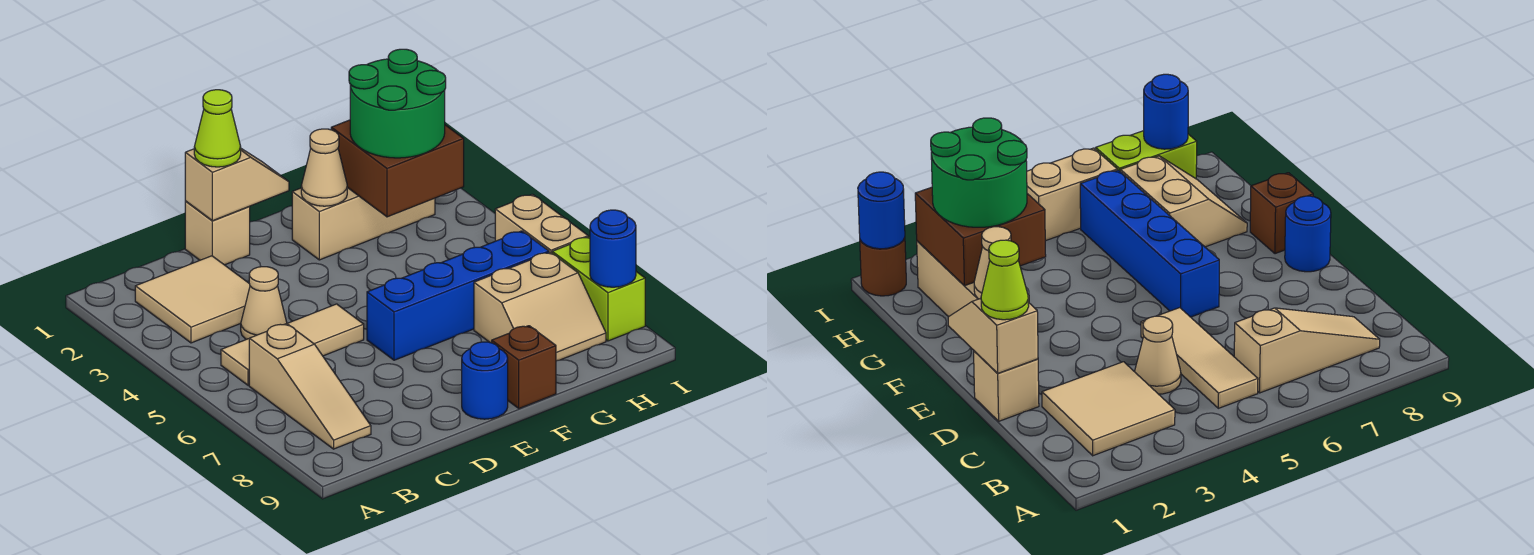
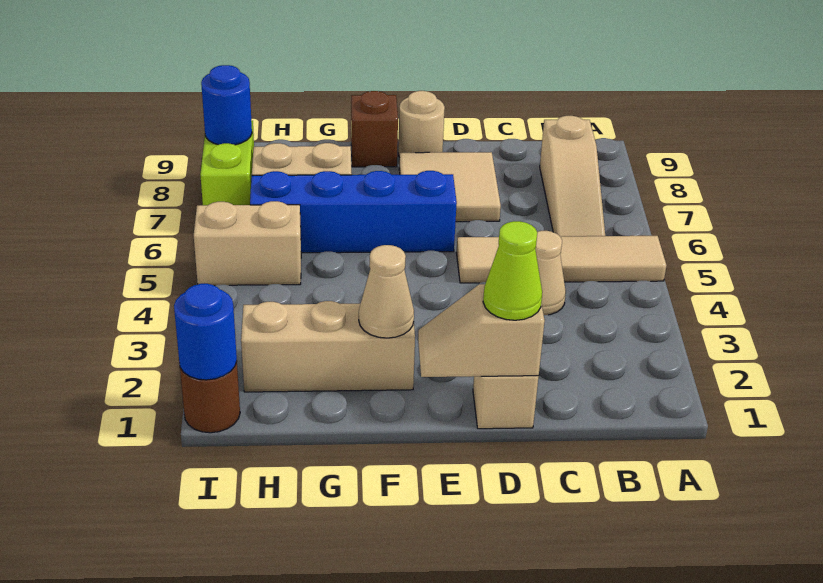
tan tile B2:C3 level 1 -> tan tile D7:E8 level 1
tan tile B5:D5 level 1 -> tan tile A5:D5 level 1
tan slope B6:B8 level 1 top 6 -> tan slope B6:B8 level 1 top 8
blue round brick E9 level 1 -> tan round brick E9 level 1
brown brick G2:H3 level 2 -> none
green round brick G2:H3 level 3 -> none
tan brick I5:I6 level 1 -> tan brick H5:I5 level 1

